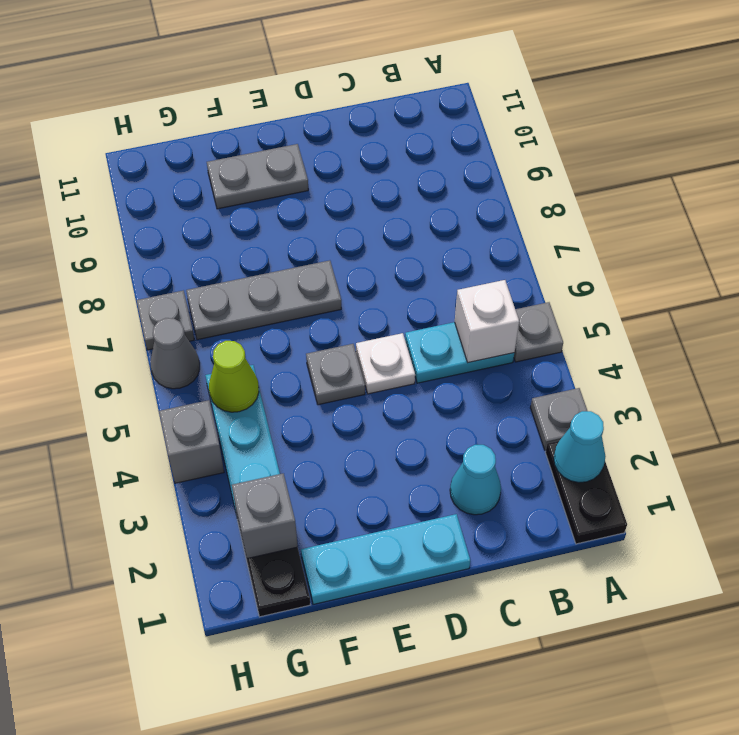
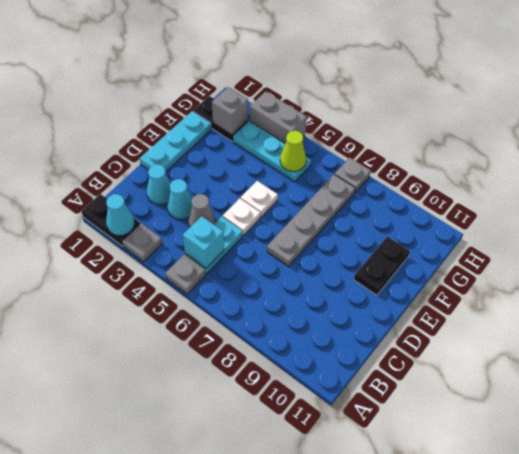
white brick B5 level 2 -> cyan brick B5 level 2
none -> cyan cone C3 level 1
grey plate E5 level 1 -> white plate E5 level 1
grey plate E7:G7 level 1 -> grey plate D7:G7 level 1
grey plate E10:F10 level 1 -> black plate E10:F10 level 1
grey brick H4 level 1 -> grey brick H3:H4 level 1
grey cone H6 level 1 -> grey cone C4 level 1

